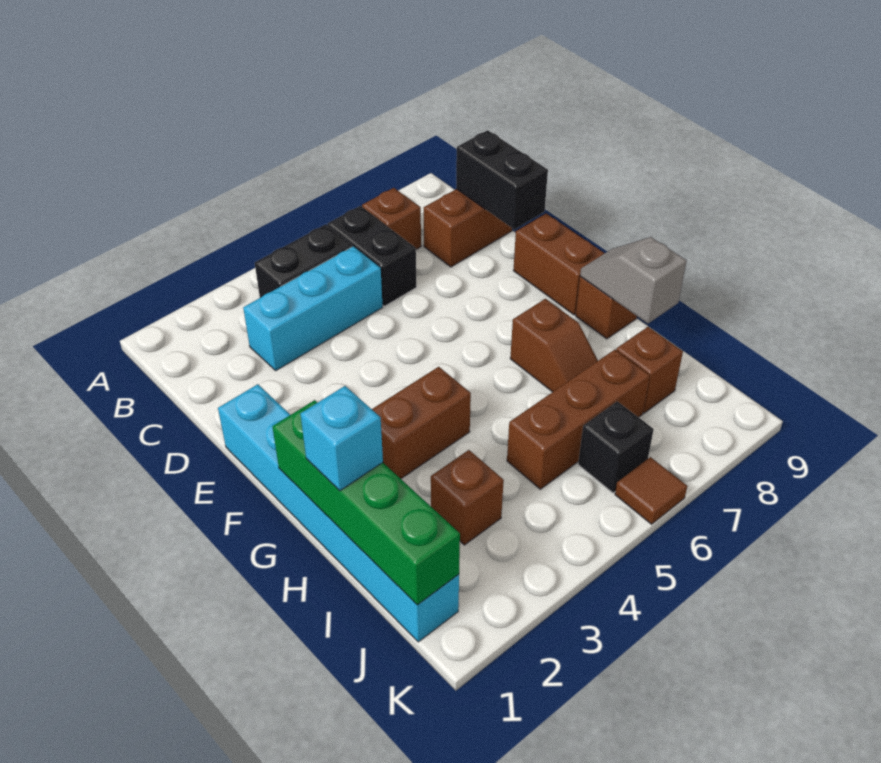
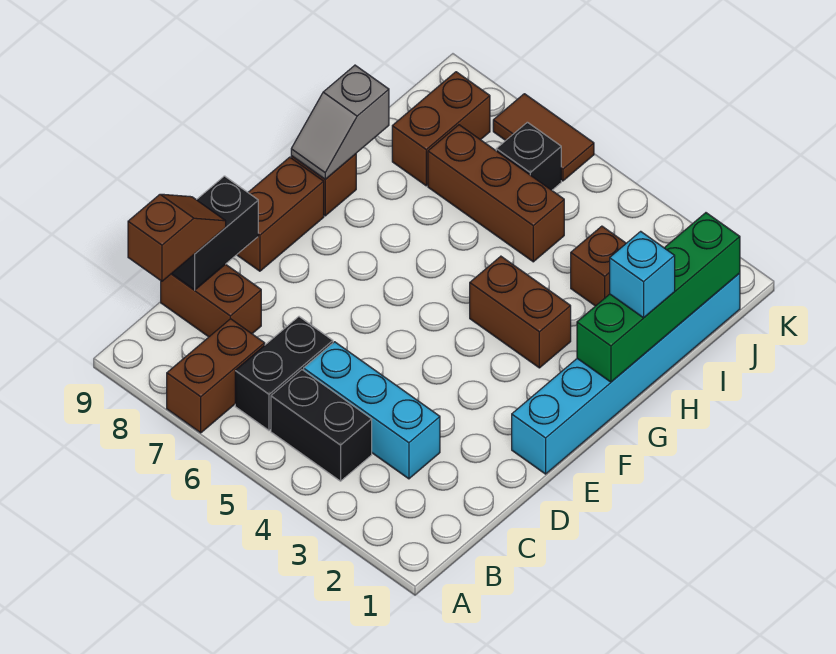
brown brick B7 level 1 -> brown brick A7:B7 level 1
brown slope G7:H7 level 1 top G -> brown slope B9:C9 level 3 top B
brown brick I8 level 1 -> brown brick I8:J8 level 1
brown tile K6 level 1 -> brown tile K6:K7 level 1

